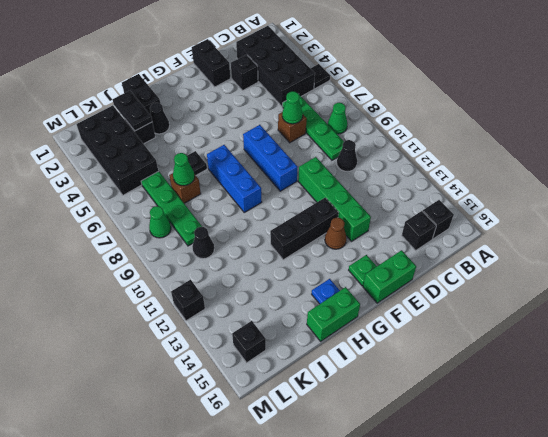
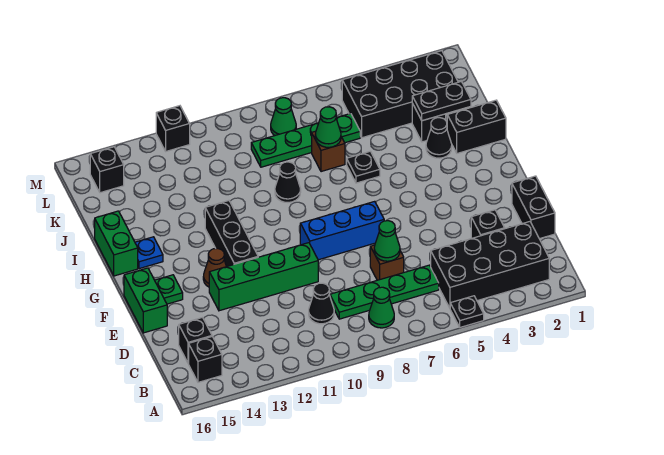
black brick E1:E2 level 1 -> black brick D1:E1 level 1
blue brick H7:H9 level 1 -> none
black cone K10 level 1 -> black cone I9 level 1

